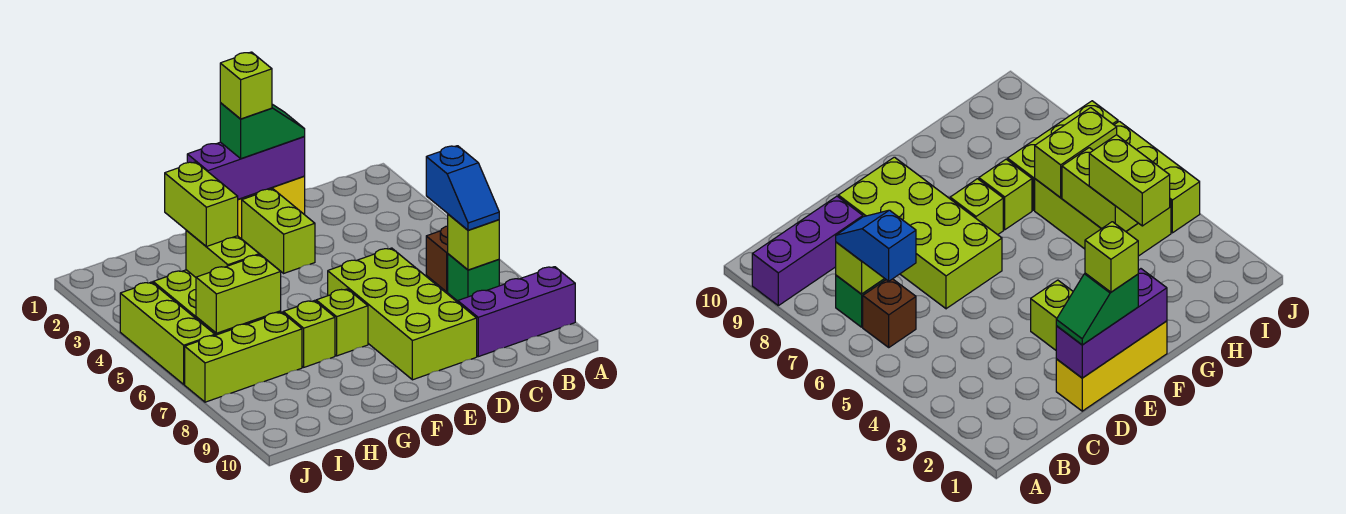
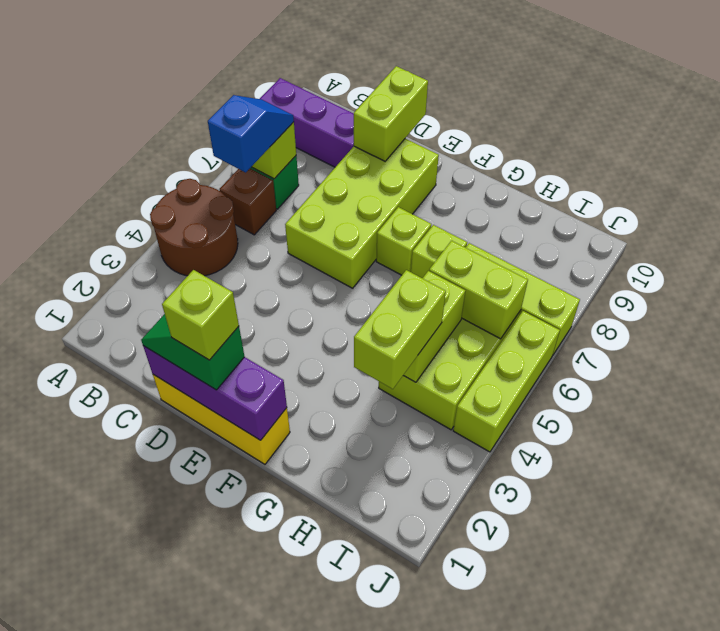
none -> brown round brick A4:B5 level 1
lime brick E2:E3 level 1 -> lime brick D9:D10 level 2

